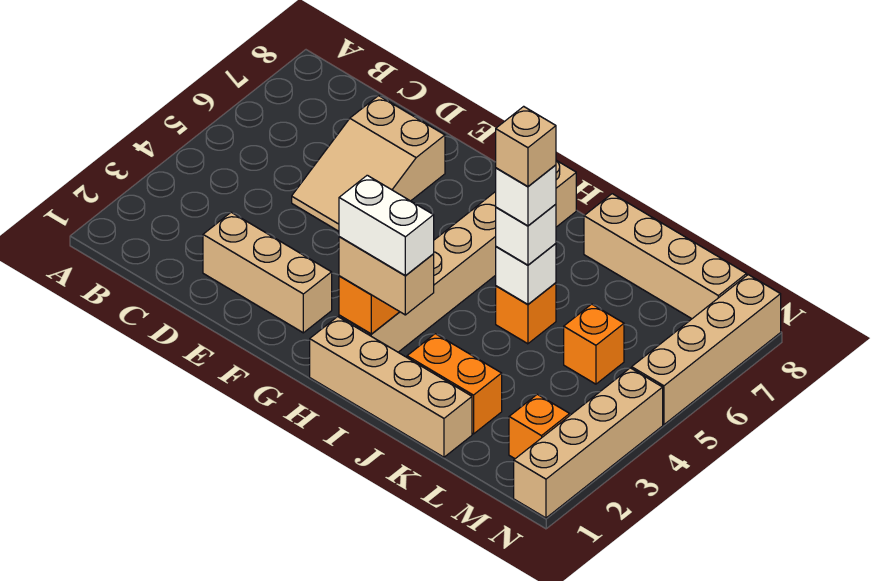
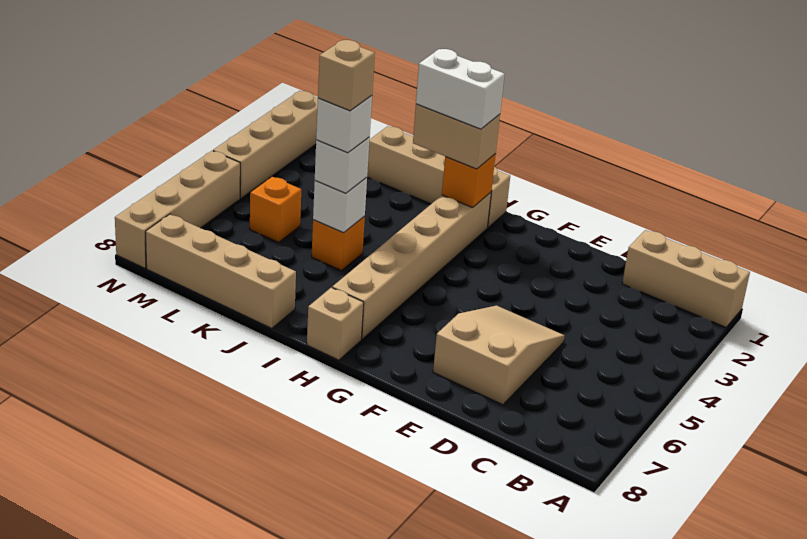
tan brick D2:F2 level 1 -> tan brick A1:C1 level 1
orange brick J2:K2 level 1 -> none
orange brick M2 level 1 -> none

